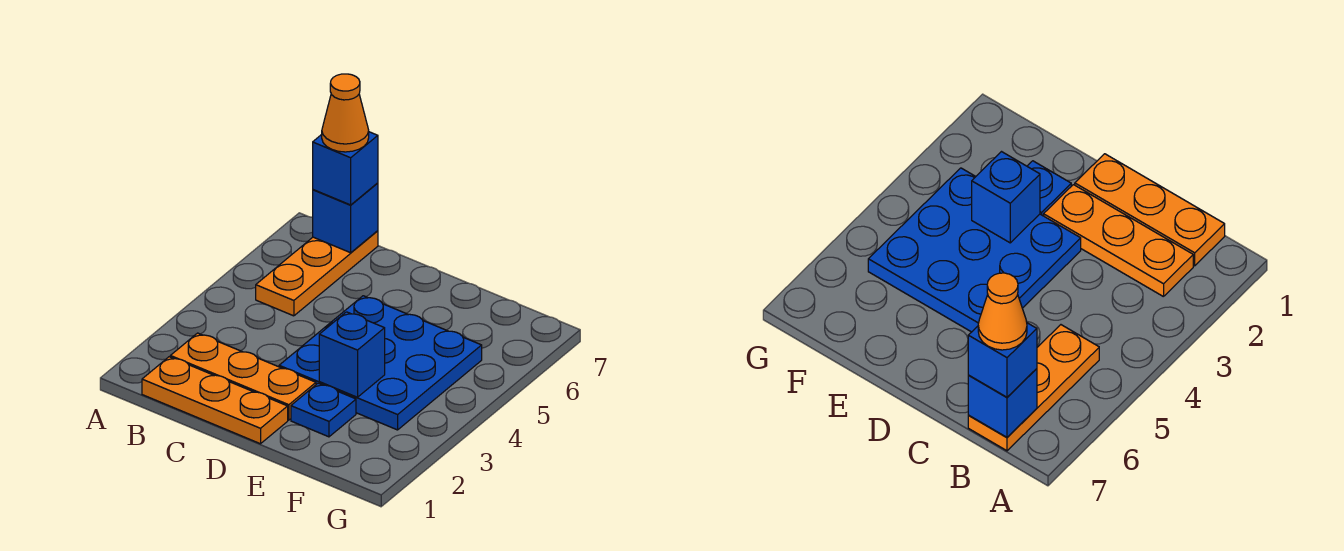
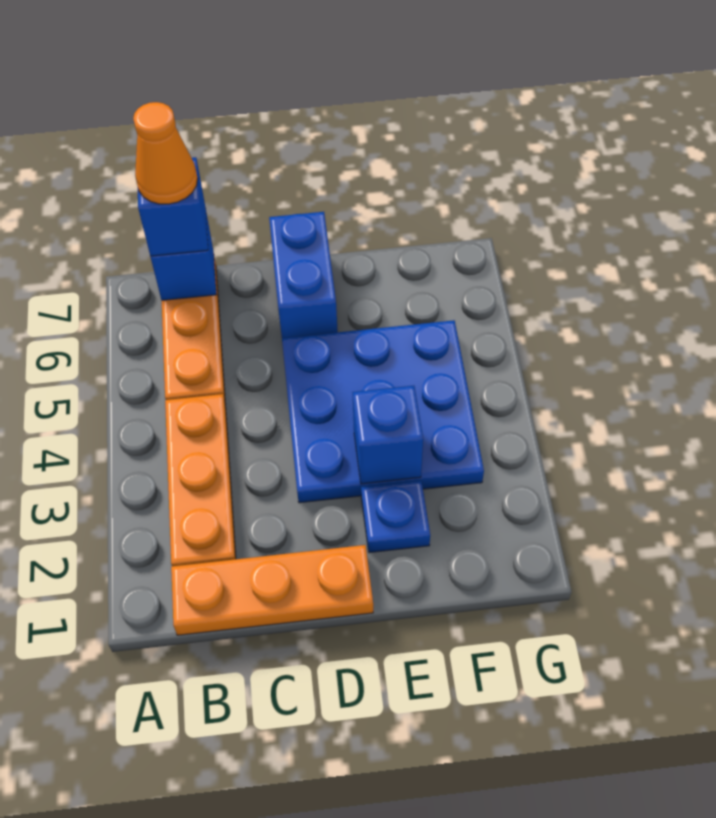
orange plate B2:D2 level 1 -> orange plate B2:B4 level 1
none -> blue brick D6:D7 level 1

